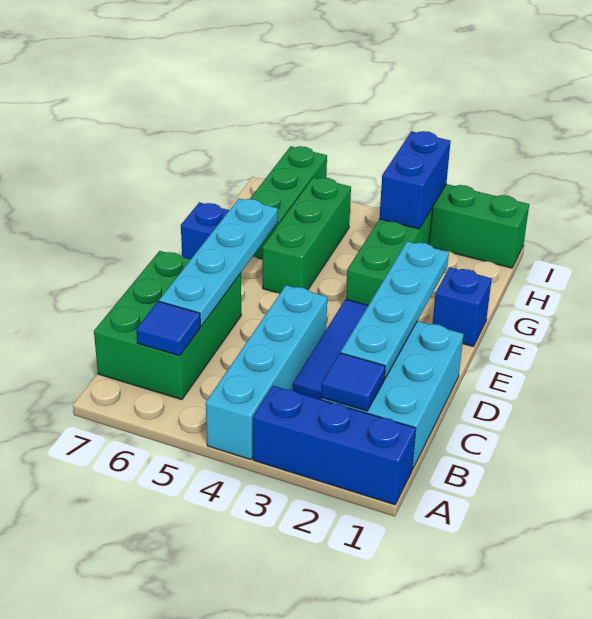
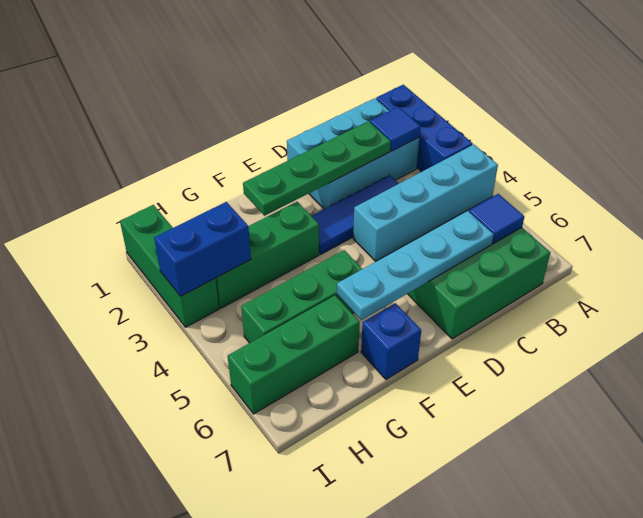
cyan plate C2:F2 level 2 -> green plate C2:F2 level 2
blue brick F1 level 1 -> none

